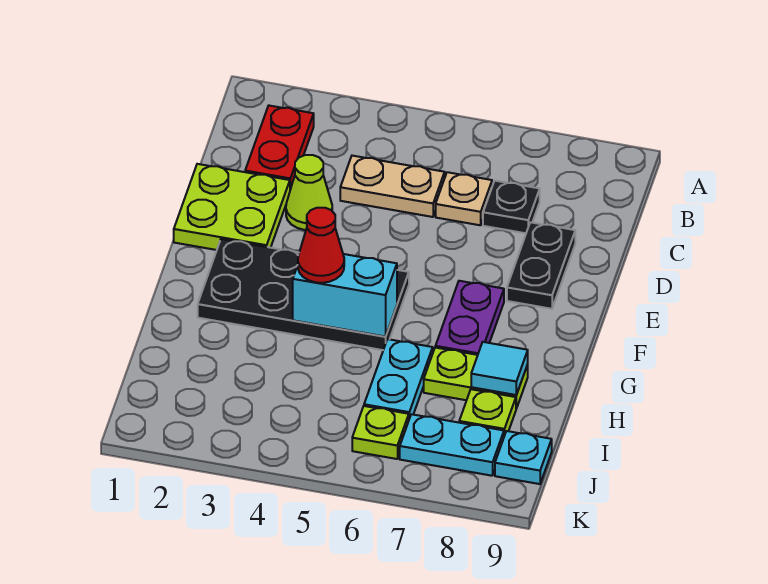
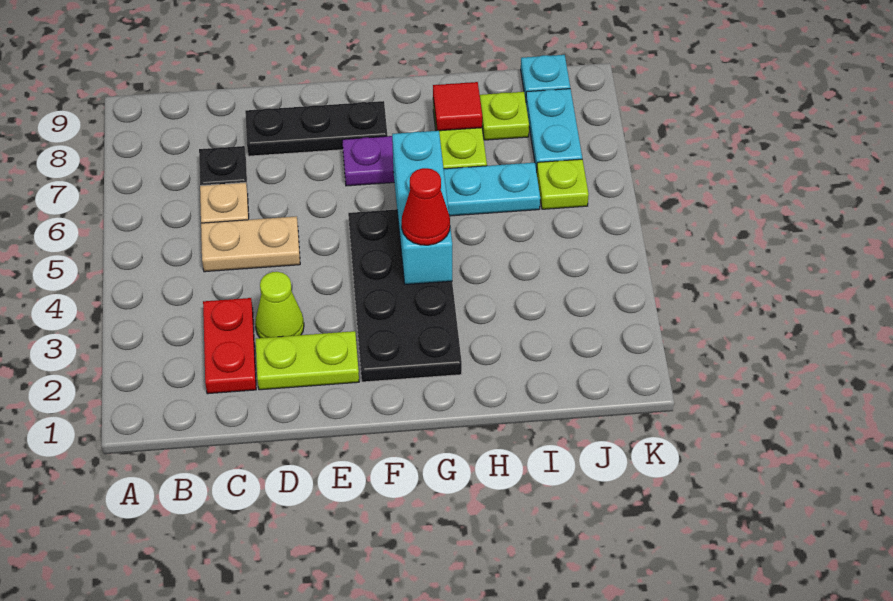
red plate B2:C2 level 1 -> red plate C2:C3 level 1
tan plate C4:C5 level 1 -> tan plate C5:D5 level 1
lime plate D1:E2 level 1 -> lime plate D2:E2 level 1
black plate D8:E8 level 1 -> black plate D8:F8 level 1
cyan brick G4:G5 level 2 -> cyan brick G4:G6 level 2
cyan tile H8 level 2 -> red tile H8 level 2

